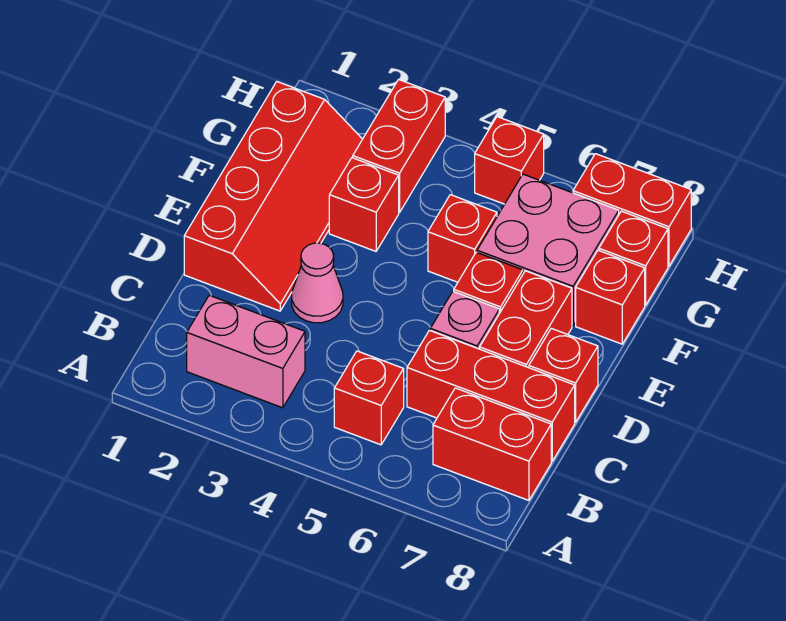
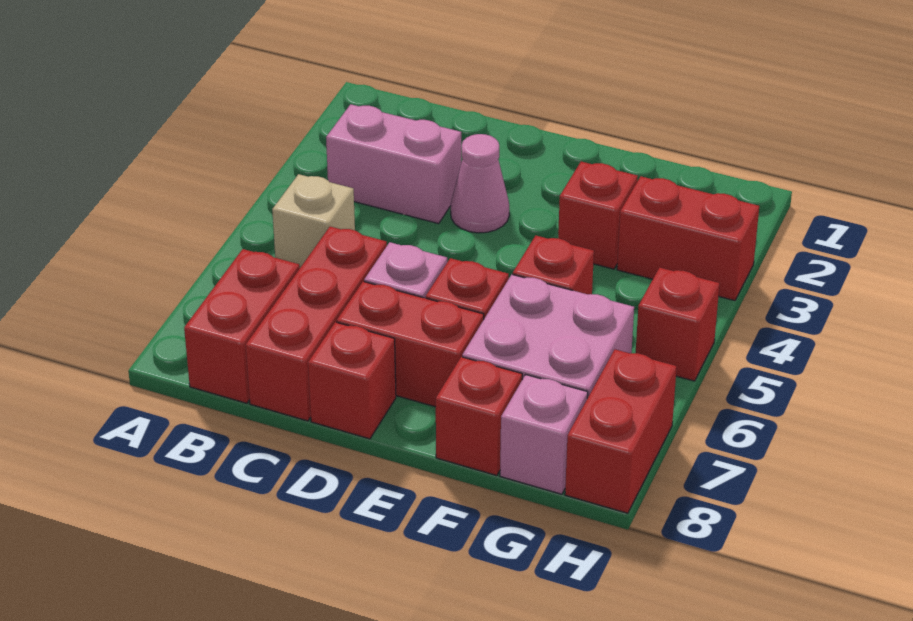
pink brick B2:B3 level 1 -> pink brick B3:C3 level 1
red brick B5 level 1 -> tan brick B5 level 1
red slope D1:G2 level 1 top 1 -> none
red brick G8 level 1 -> pink brick G8 level 1

